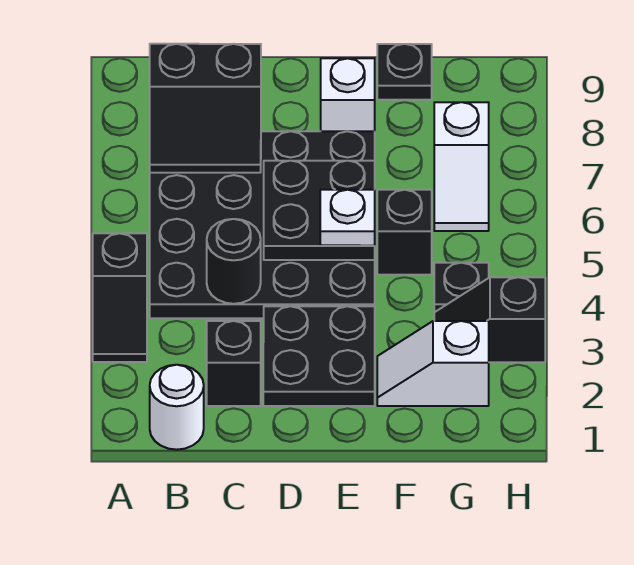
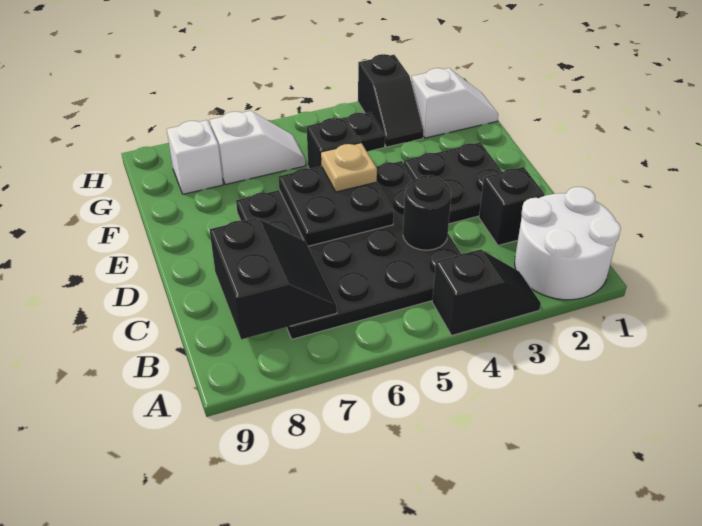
white round brick B1 level 1 -> white round brick A1:B2 level 1
white plate E5 level 3 -> tan plate E5 level 3
white brick E8 level 1 -> white brick G8 level 1
white slope F2:G2 level 1 top G -> white slope G1:G2 level 1 top 2
black plate F9 level 1 -> none

